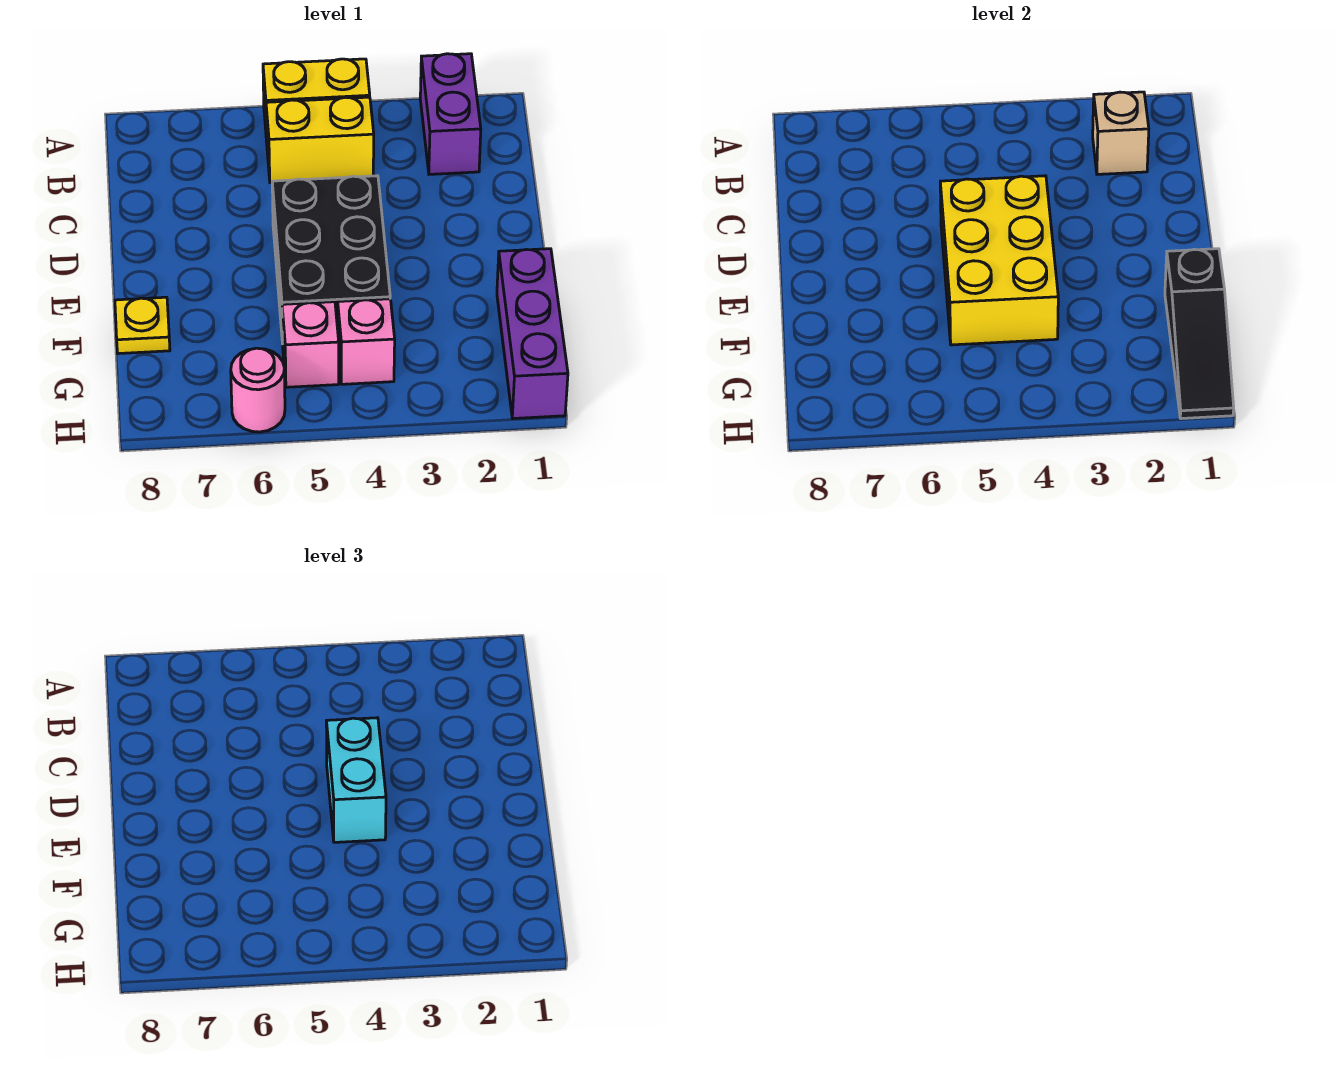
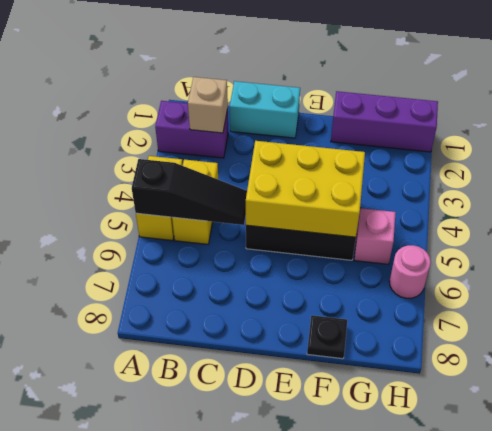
cyan brick D4:E4 level 3 -> cyan brick C1:D1 level 1
black slope F1:H1 level 2 top F -> black slope A5:C5 level 2 top A
yellow plate F8 level 1 -> black plate F8 level 1
pink brick G4 level 1 -> none

